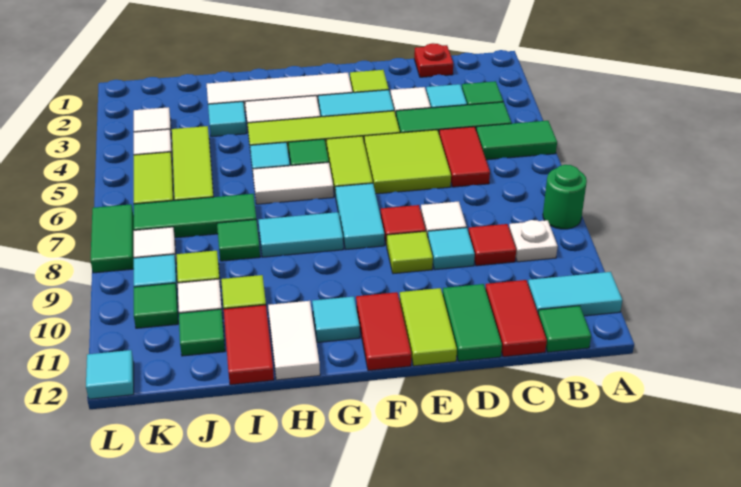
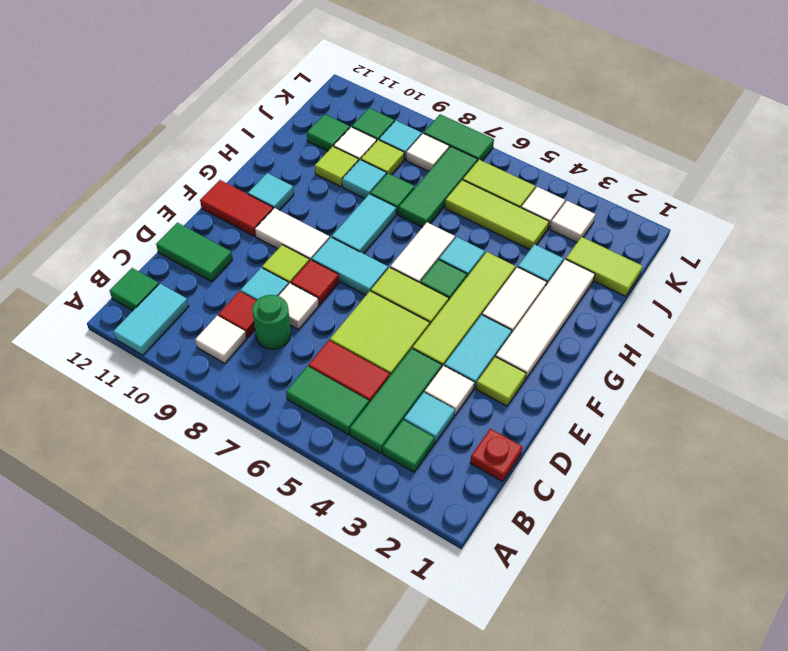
green tile A5:B5 level 1 -> green tile B5:B6 level 1
green round brick A8 level 1 -> green round brick C8 level 1
white plate B9 level 1 -> white tile B9 level 1
red tile C11:C12 level 1 -> none
lime tile E11:E12 level 1 -> lime tile J1:J2 level 1
white tile H11:H12 level 1 -> white tile F9:F10 level 1
red tile I11:I12 level 1 -> none
cyan tile L12 level 1 -> cyan tile I9 level 1

